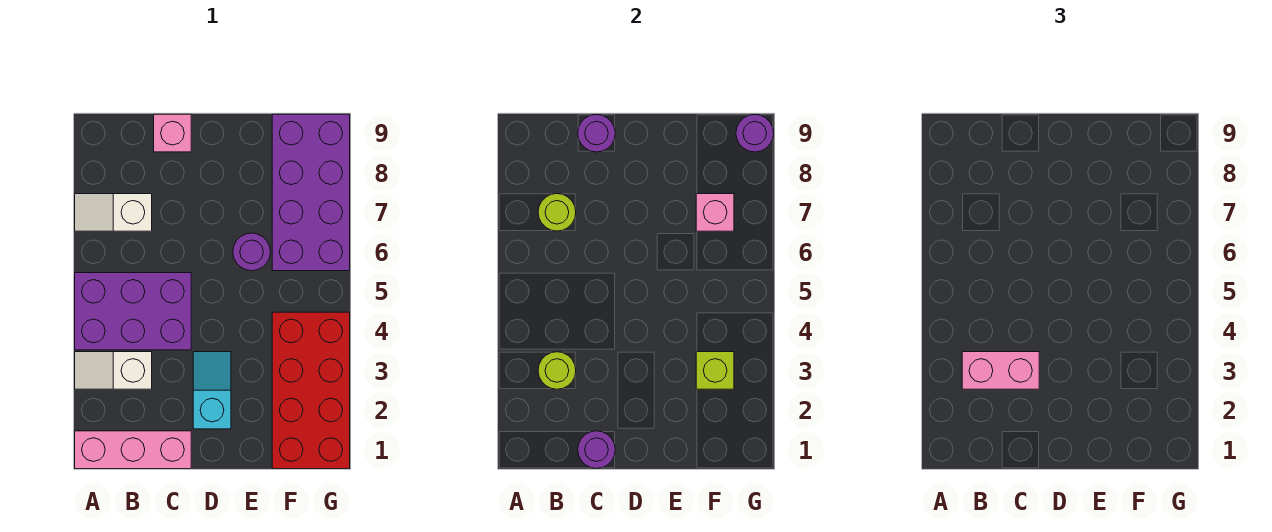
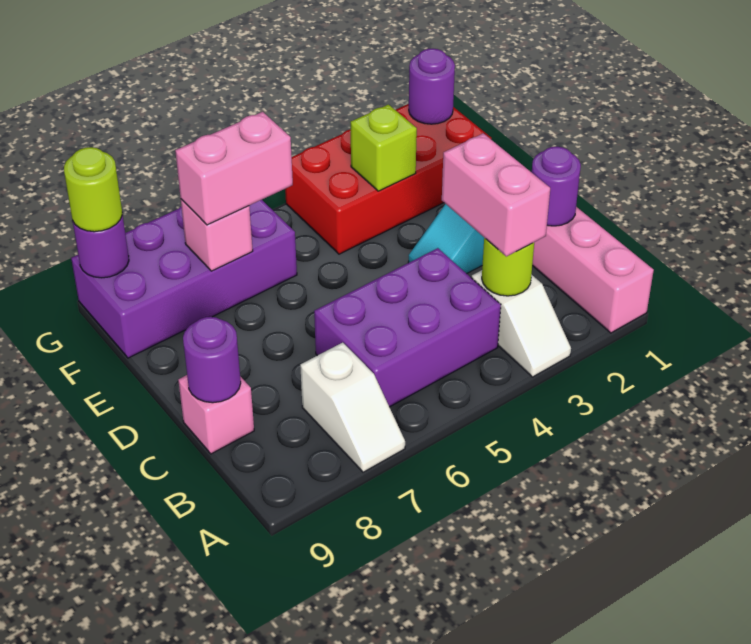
purple brick A4:C5 level 1 -> purple brick B4:C6 level 1
lime round brick B7 level 2 -> lime round brick G9 level 3
purple round brick E6 level 1 -> purple round brick G1 level 2
none -> pink brick F6:F7 level 3

